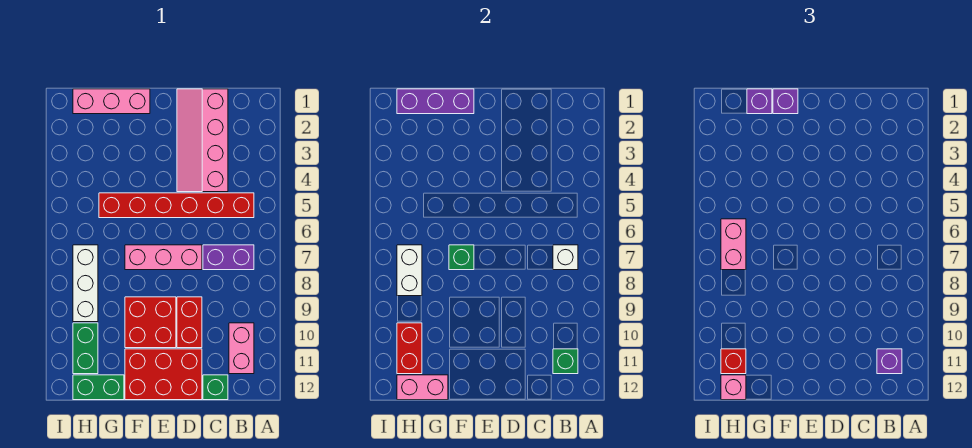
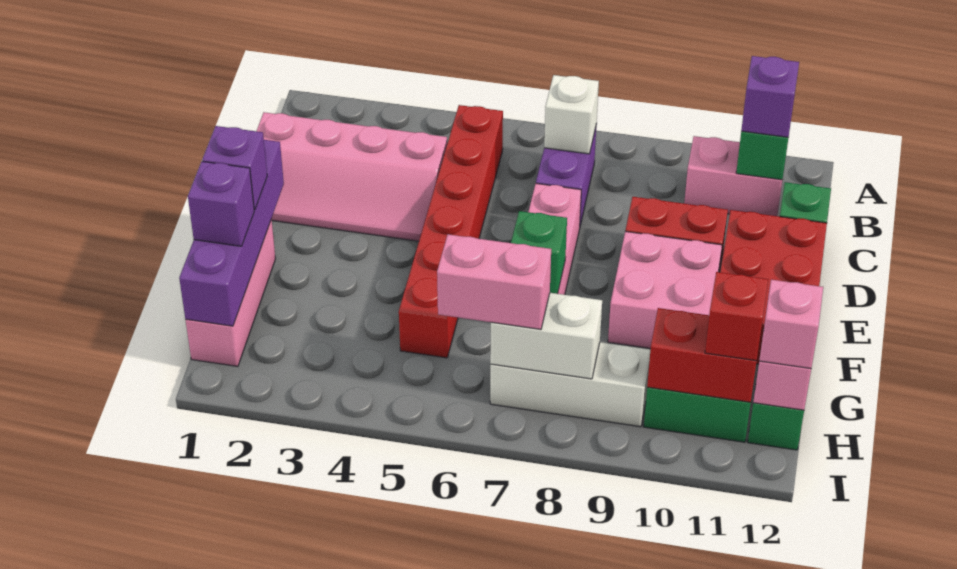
red brick E9:F10 level 1 -> pink brick E9:F10 level 1
purple brick F1:H1 level 2 -> purple brick E1:H1 level 2

